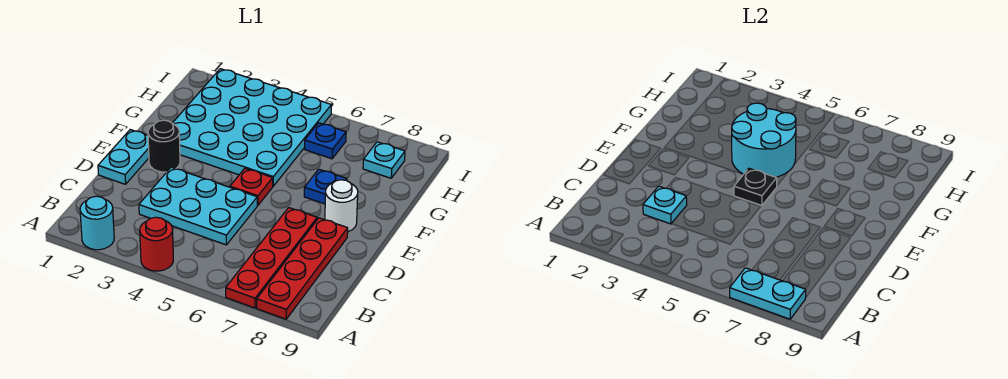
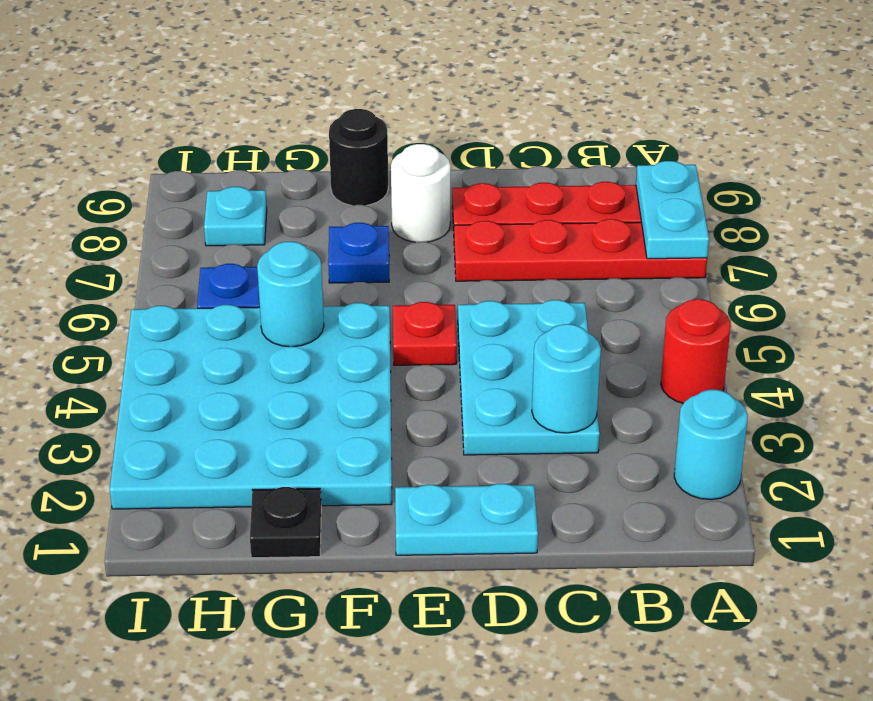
cyan plate C3 level 2 -> cyan round brick C3 level 2
black round brick E2 level 1 -> black round brick F9 level 1
black plate E5 level 2 -> black plate G1 level 1
cyan round brick F4:G5 level 2 -> cyan round brick G5 level 2

